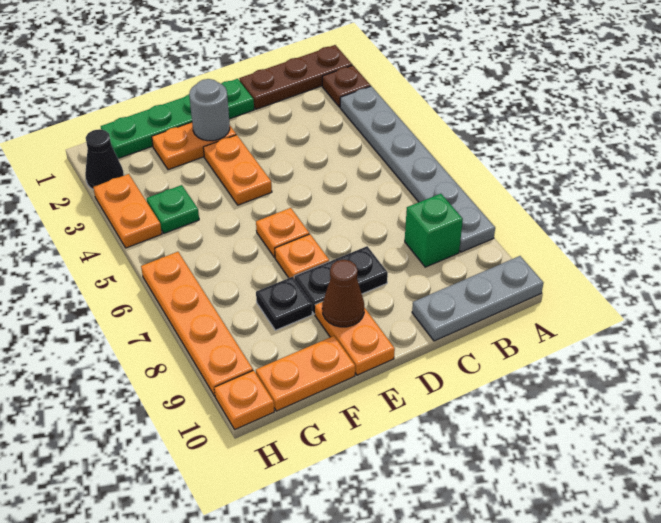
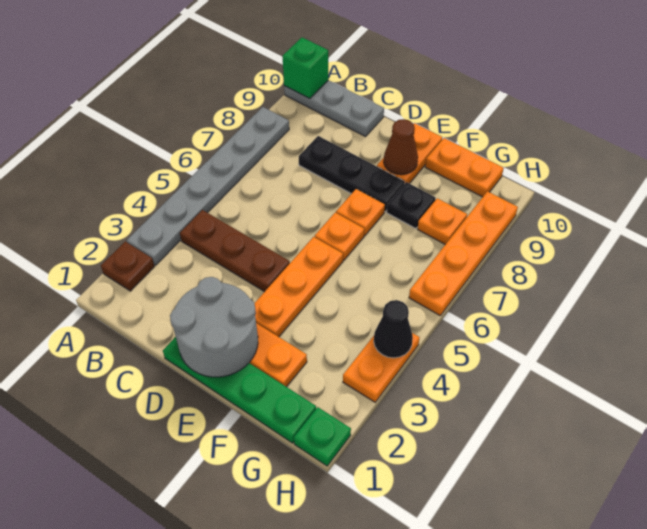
brown plate A1:C1 level 1 -> brown plate B4:D4 level 1
green brick B8 level 1 -> green brick A10 level 2
black plate D8:E8 level 1 -> black plate C8:E8 level 1
grey round brick E2 level 2 -> grey round brick D1:E2 level 2
orange plate E3:E4 level 1 -> orange plate E3:E5 level 1
green plate G4 level 1 -> green plate H1 level 1
black cone H2 level 1 -> black cone H4 level 2
orange plate H10 level 1 -> orange plate G8 level 1

